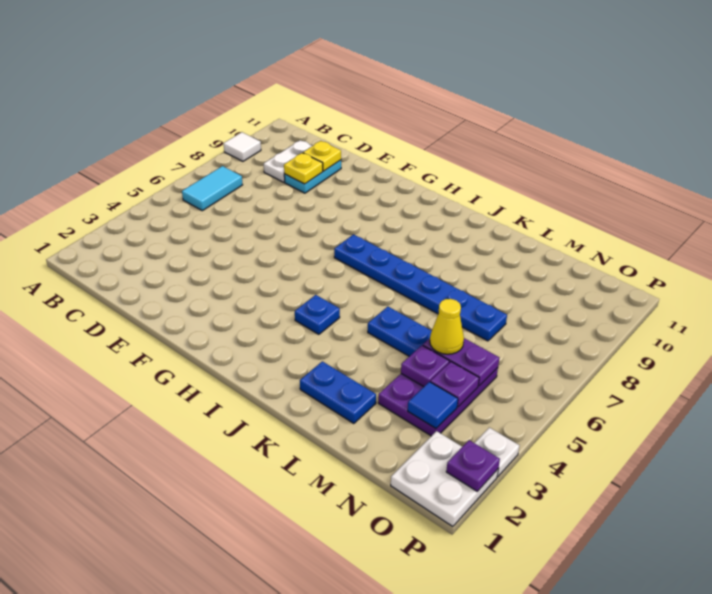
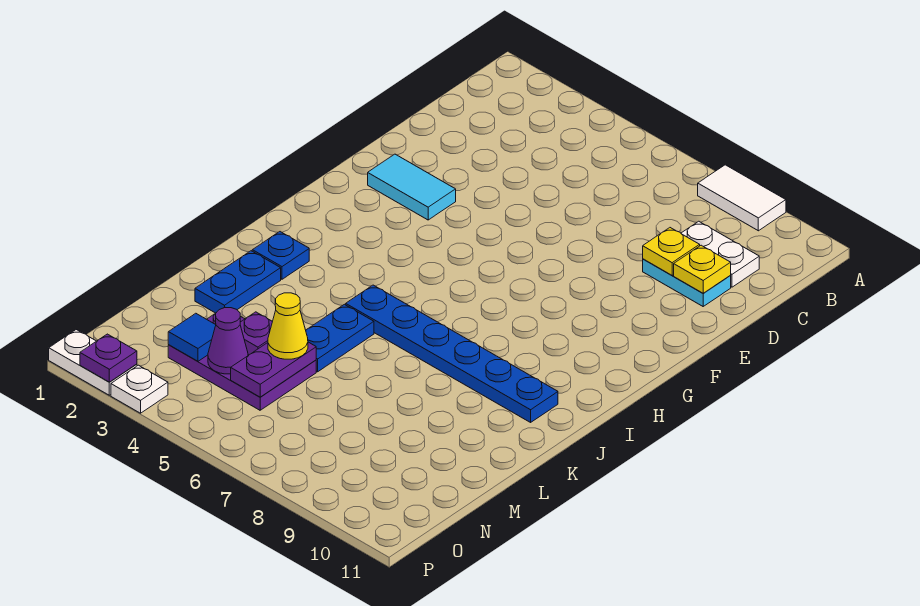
white tile A9 level 1 -> white tile A8:A9 level 1
cyan tile B6:B7 level 1 -> cyan tile F2:F3 level 1
blue plate H7:M7 level 1 -> blue plate J5:J10 level 1
blue plate I4 level 1 -> blue plate J2 level 1
purple plate N4 level 2 -> purple cone N4 level 2
white plate O1:P2 level 1 -> white plate P1:P2 level 1

